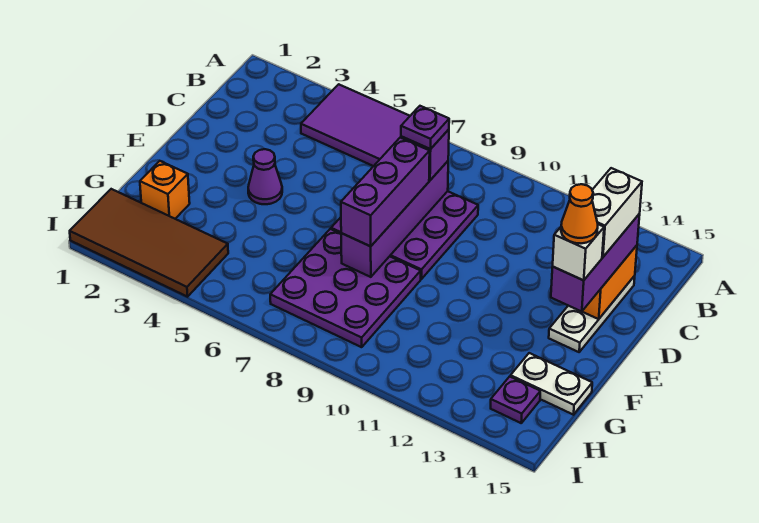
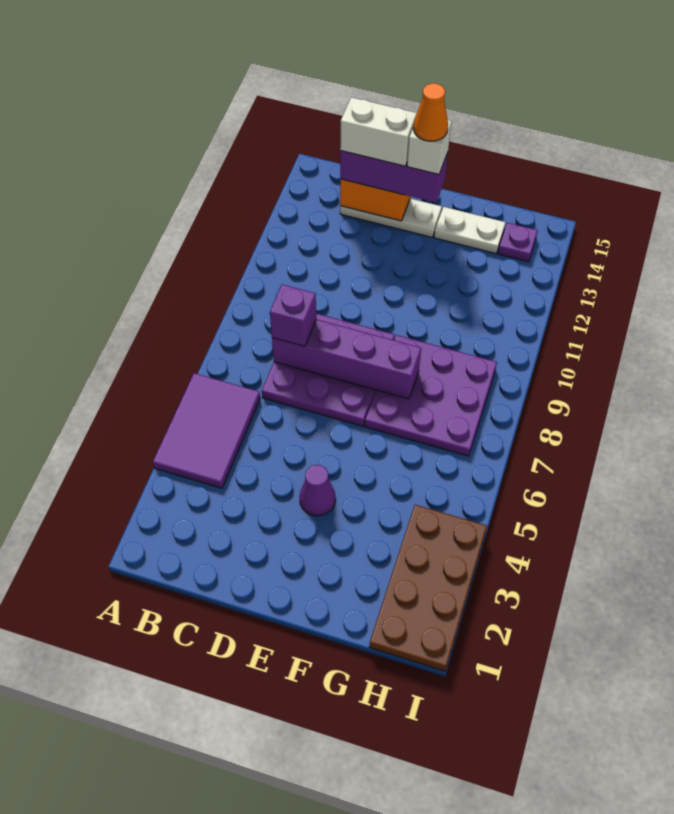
purple plate C8 level 4 -> none
purple brick D8:F8 level 3 -> none
orange brick G2 level 1 -> none
white plate G14:G15 level 1 -> white plate F14:G14 level 1
brown tile H1:I4 level 1 -> brown plate H1:I4 level 1

